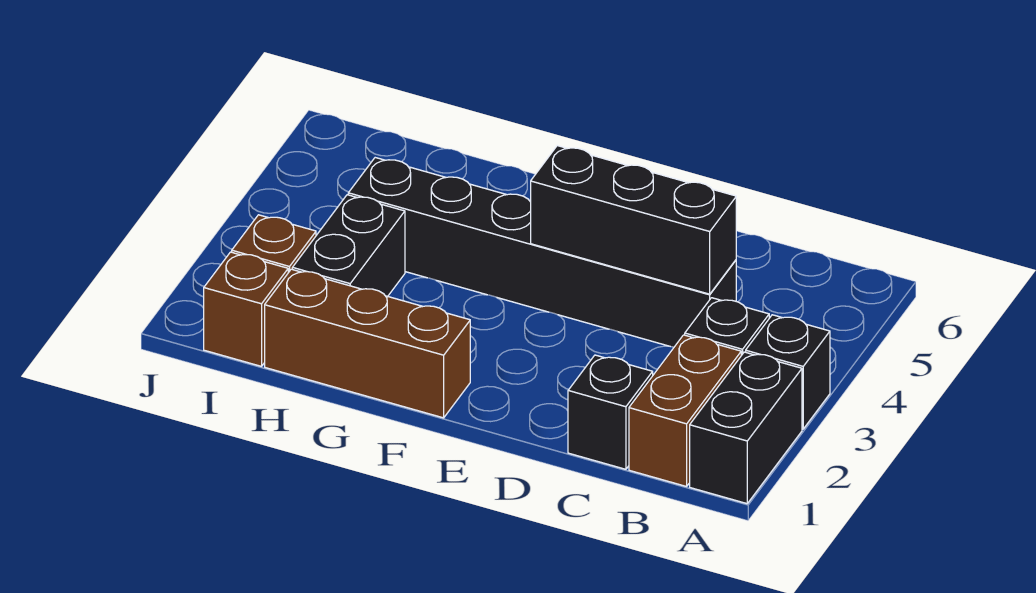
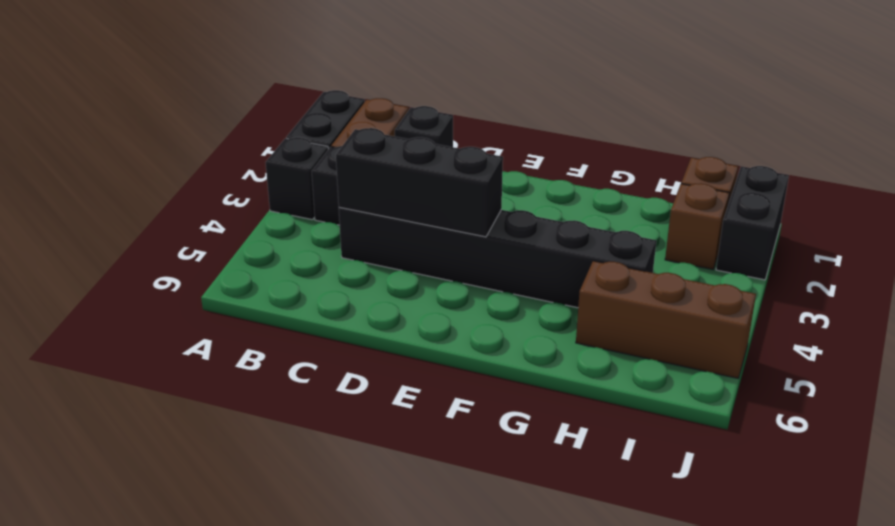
brown brick F1:H1 level 1 -> brown brick H5:J5 level 1
black brick H2:H3 level 1 -> black brick J1:J2 level 1

